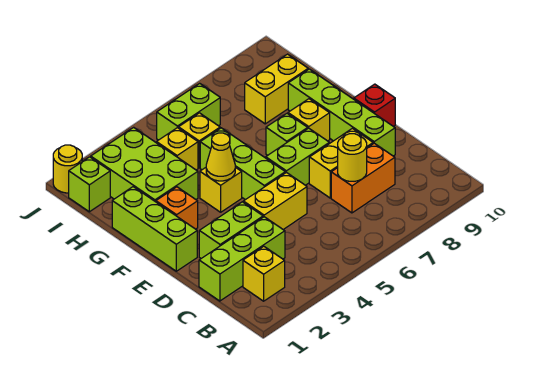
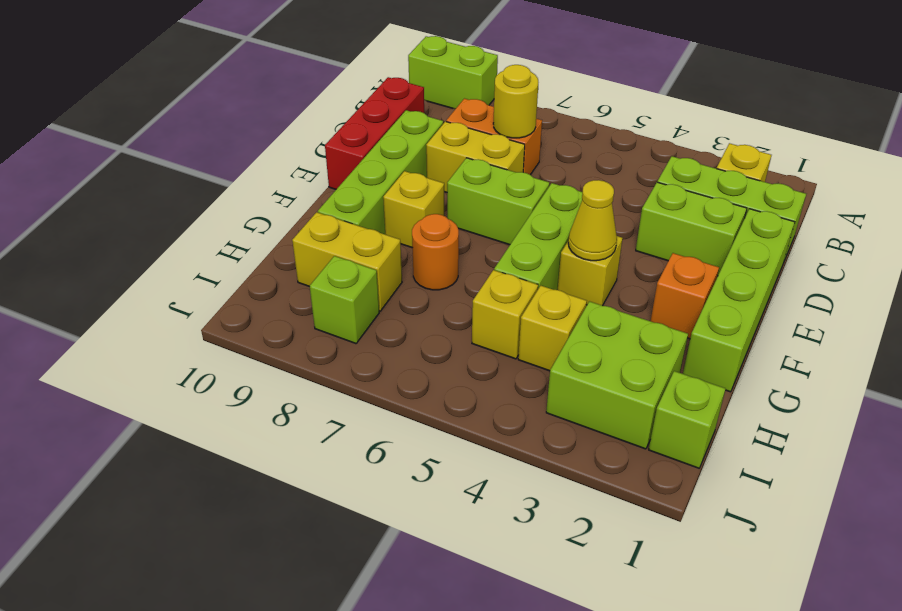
yellow brick D4:D5 level 1 -> none
lime brick E1:G1 level 1 -> lime brick D1:G1 level 1
red brick E10 level 1 -> red brick C10:E10 level 1
lime brick F7 level 1 -> lime brick I8 level 1
lime brick G2:I3 level 1 -> lime brick H2:I3 level 1
none -> orange round brick G7 level 1
lime brick I5:I6 level 1 -> lime brick A9:A10 level 1
yellow round brick J1 level 1 -> none

